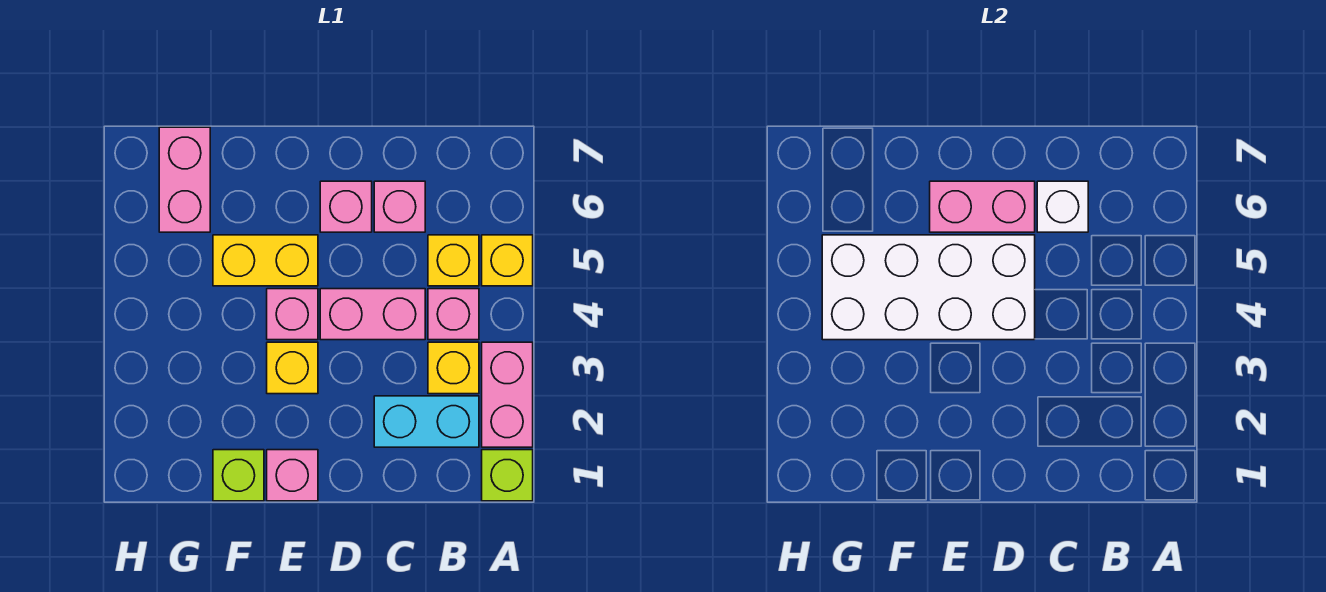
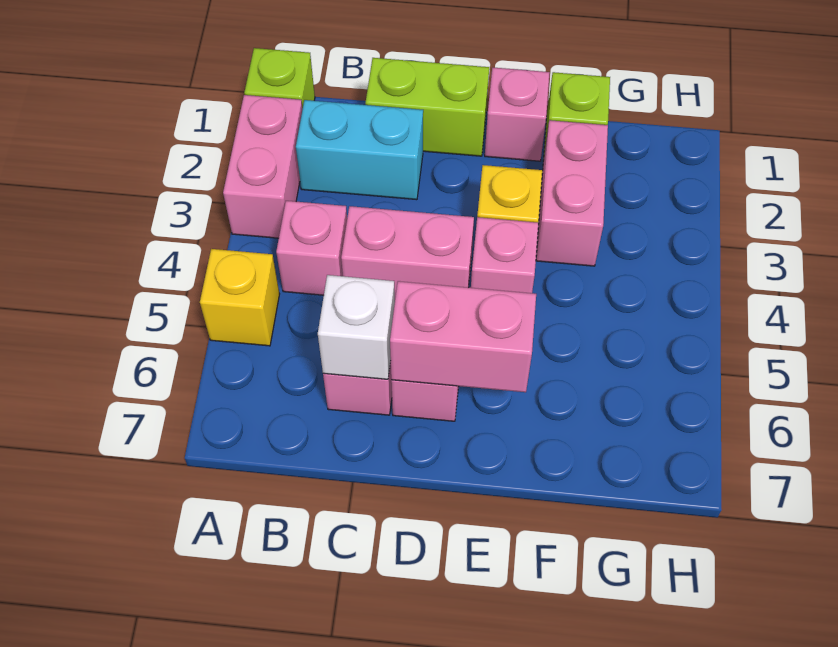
yellow brick B3 level 1 -> none
yellow brick B5 level 1 -> none
none -> lime brick C1:D1 level 1
white brick D4:G5 level 2 -> none
yellow brick E5:F5 level 1 -> none
pink brick G6:G7 level 1 -> pink brick F2:F3 level 1

